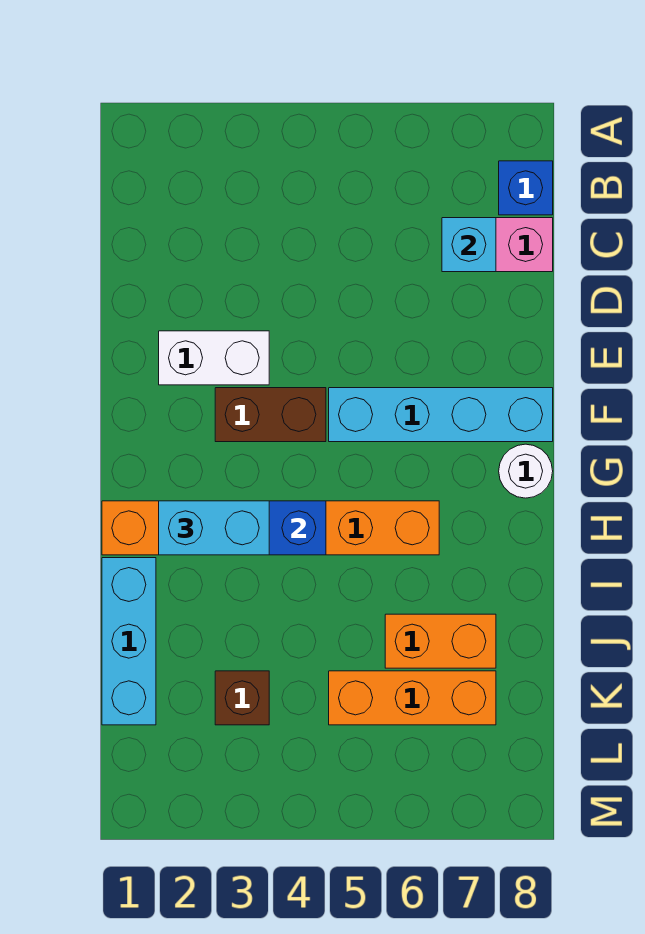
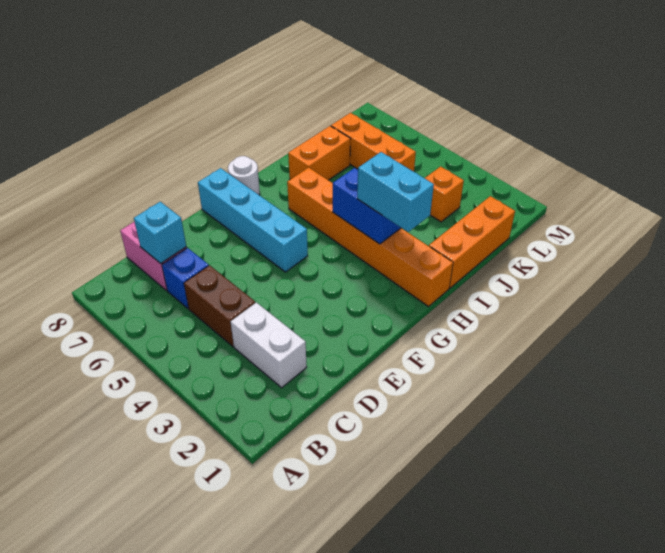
blue brick B8 level 1 -> blue brick C6 level 1
white brick E2:E3 level 1 -> white brick C2:C3 level 1
brown brick F3:F4 level 1 -> brown brick C4:C5 level 1
cyan brick I1:K1 level 1 -> orange brick I1:K1 level 1
orange brick J6:J7 level 1 -> orange brick I7:J7 level 1
brown brick K3 level 1 -> orange brick K3 level 1

